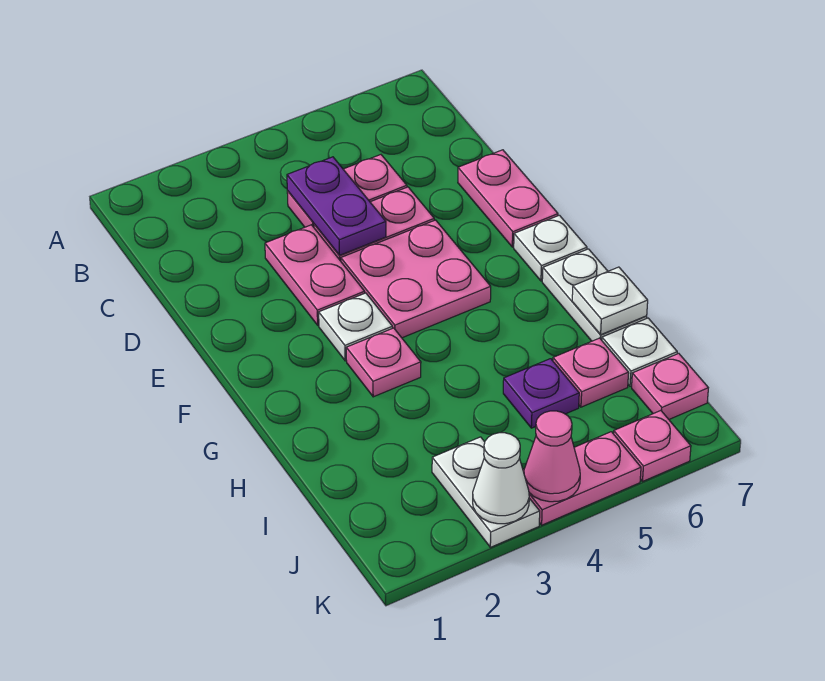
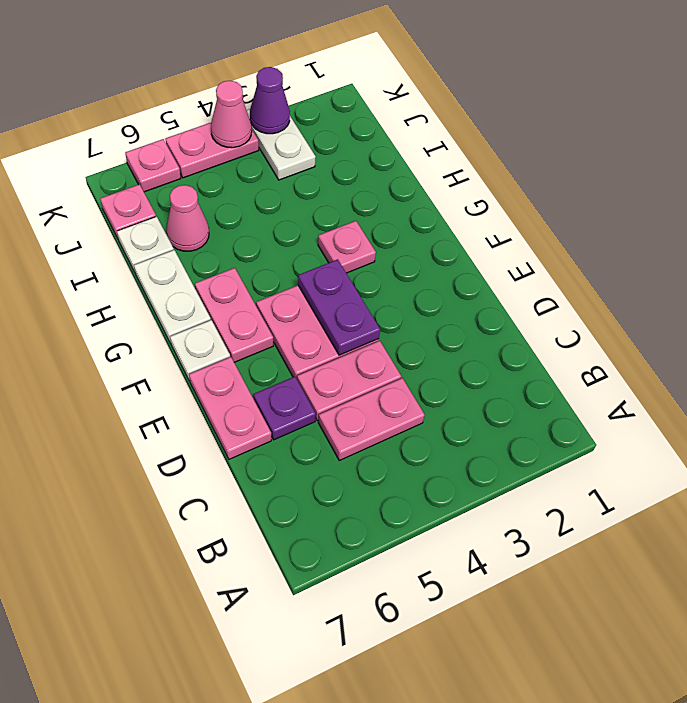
purple plate C4:D4 level 2 -> purple plate E4:F4 level 2
pink plate D3:E3 level 1 -> pink plate F6:G6 level 1
white plate F3 level 1 -> none
white plate H7 level 2 -> none
purple plate I5 level 1 -> purple plate D6 level 1
pink plate I6 level 1 -> pink cone I6 level 1
white cone K3 level 2 -> purple cone K3 level 2

